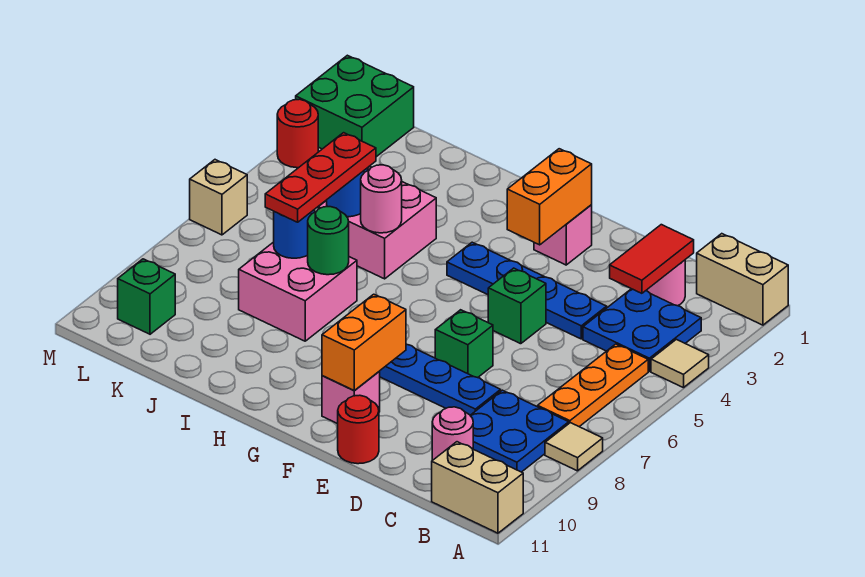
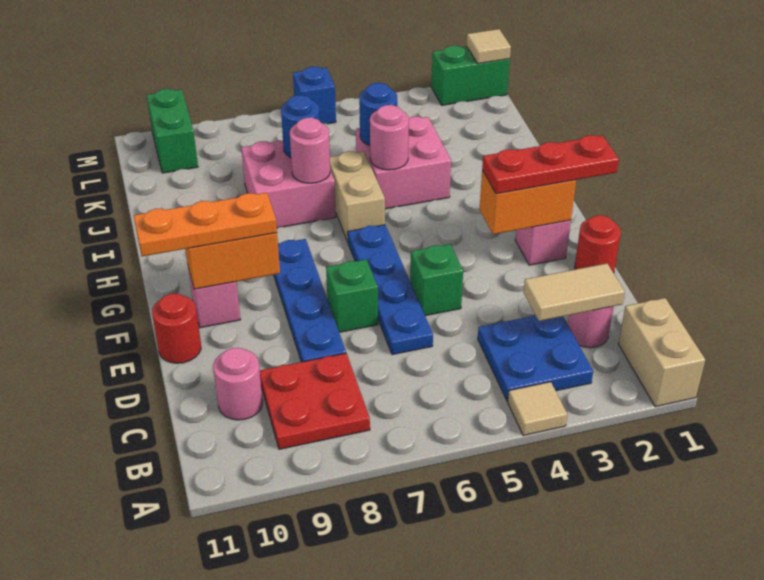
tan tile A8 level 1 -> tan tile M1 level 2
tan brick A11:B11 level 1 -> tan brick H6:I6 level 1
orange plate B5:B7 level 1 -> orange plate F9:F11 level 3
blue plate B8:C9 level 1 -> red plate B8:C9 level 1
red tile C2:C3 level 2 -> tan tile C2:C3 level 2
blue plate D4:G4 level 1 -> blue plate D6:G6 level 1
green round brick I7 level 2 -> pink round brick I7 level 2
red plate J5:J7 level 3 -> red plate F1:F3 level 3
green brick L1:M2 level 1 -> green brick M1:M2 level 1
green brick L10 level 1 -> green brick L10:M10 level 1
red round brick M3 level 1 -> red round brick E1 level 1
tan brick M6 level 1 -> blue brick M6 level 1

